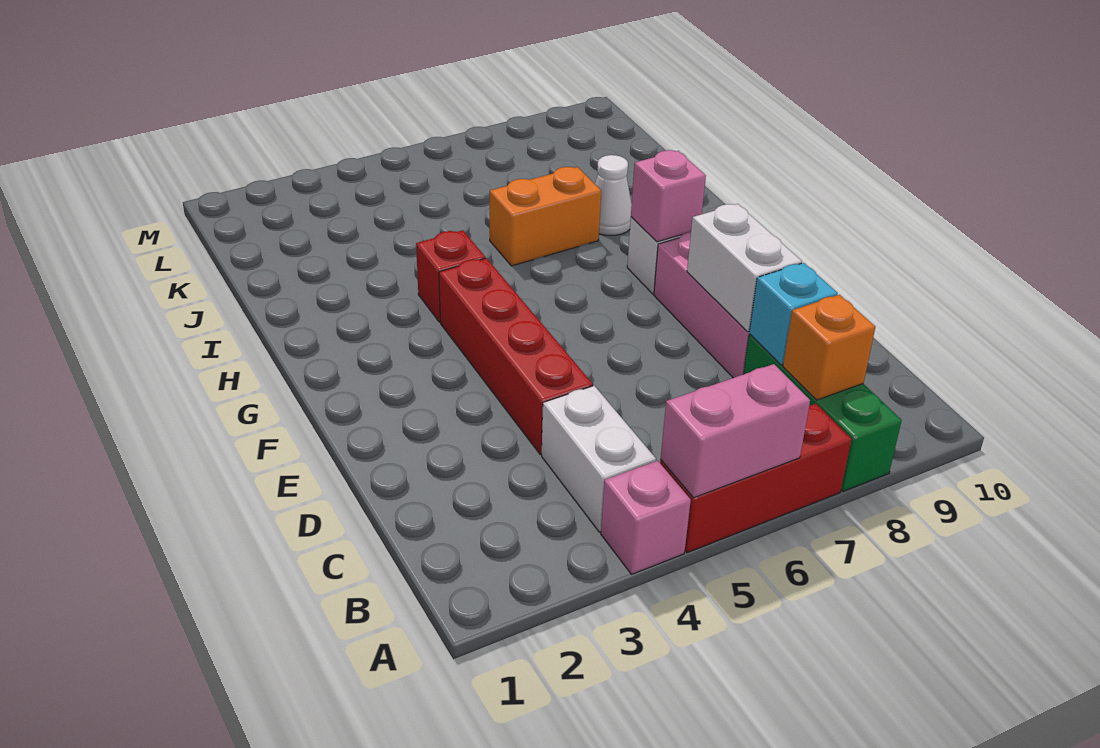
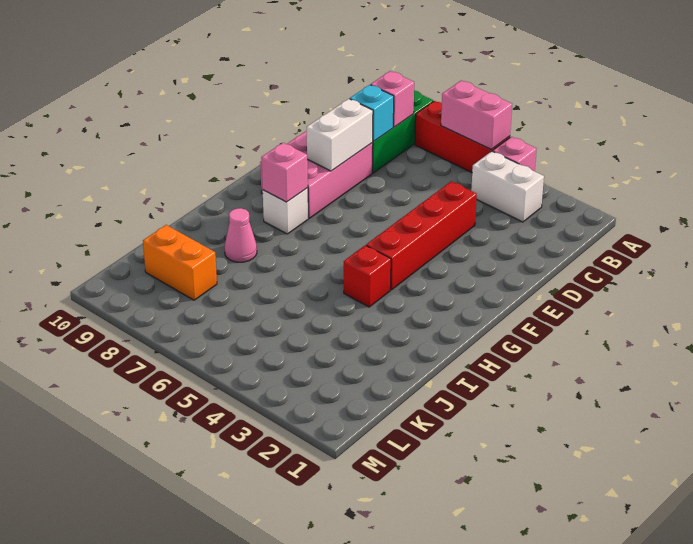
white brick B4:C4 level 1 -> white brick B3:B4 level 1
orange brick B8 level 2 -> pink brick B8 level 2
orange brick I6:I7 level 1 -> orange brick K8:K9 level 1
white cone I8 level 1 -> pink cone I8 level 1

